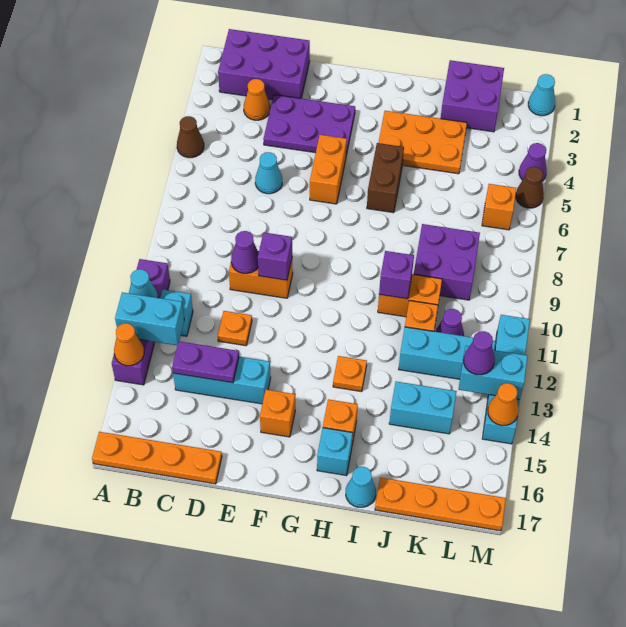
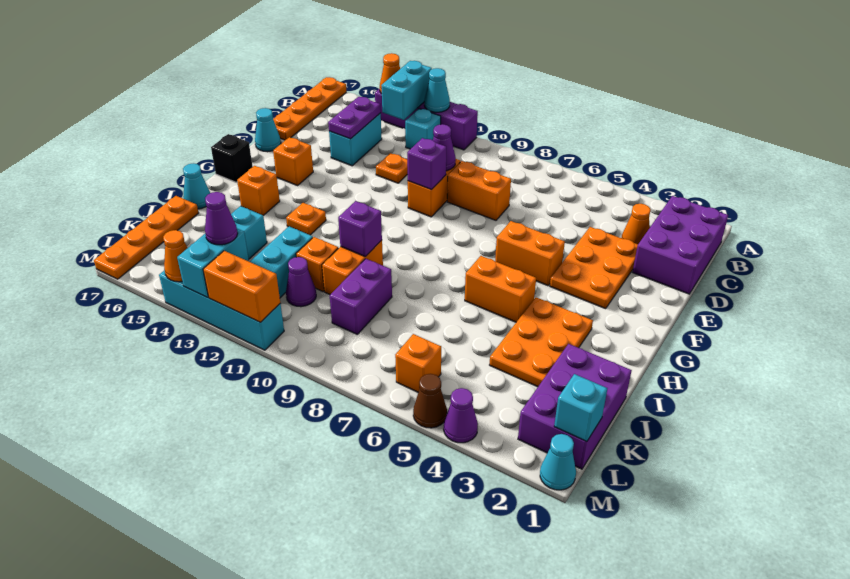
brown cone A5 level 1 -> none
cyan brick C14:E14 level 1 -> cyan brick C14:D14 level 1
purple plate D3:F4 level 1 -> orange plate D3:F4 level 1
cyan cone D6 level 1 -> cyan cone E17 level 1
none -> orange brick D8:D9 level 1
none -> black brick G17 level 1
brown brick H5:H6 level 1 -> orange brick H5:H6 level 1
cyan brick H16 level 1 -> cyan brick L1 level 2
purple brick J1:K2 level 1 -> purple brick J1:L2 level 1
purple brick J8:K9 level 1 -> purple brick J9:K9 level 1
none -> orange brick M11:M12 level 2

